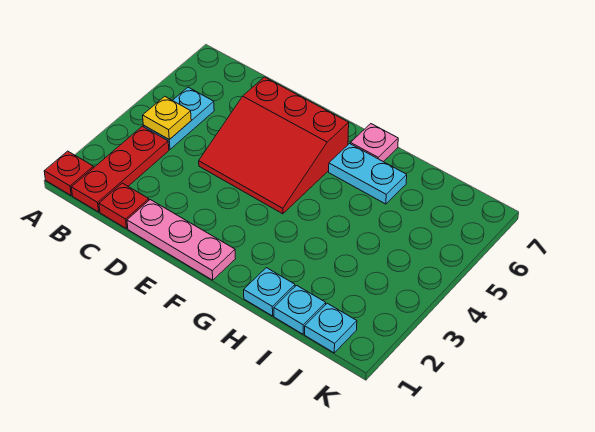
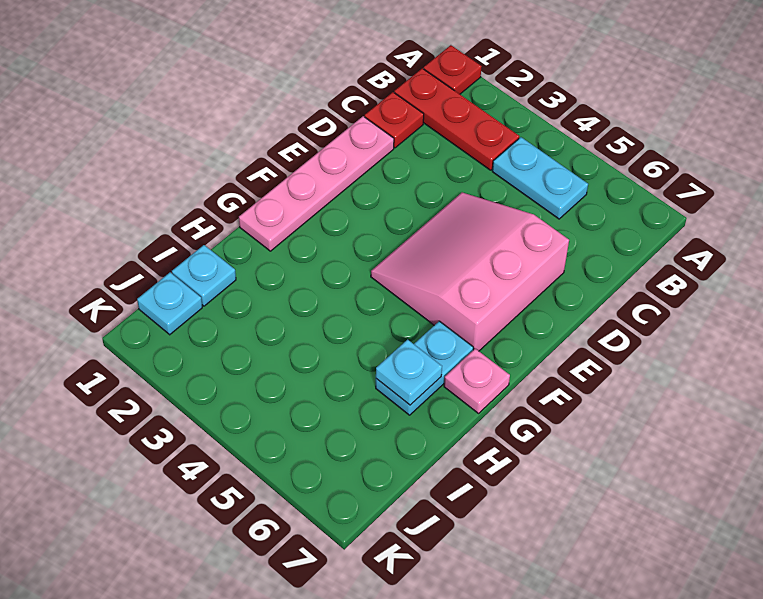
yellow plate B4 level 2 -> none
pink plate D1:F1 level 1 -> pink plate D1:G1 level 1
red slope D4:F6 level 1 top 6 -> pink slope D4:F6 level 1 top 6
cyan plate H1 level 1 -> cyan plate H6 level 2

